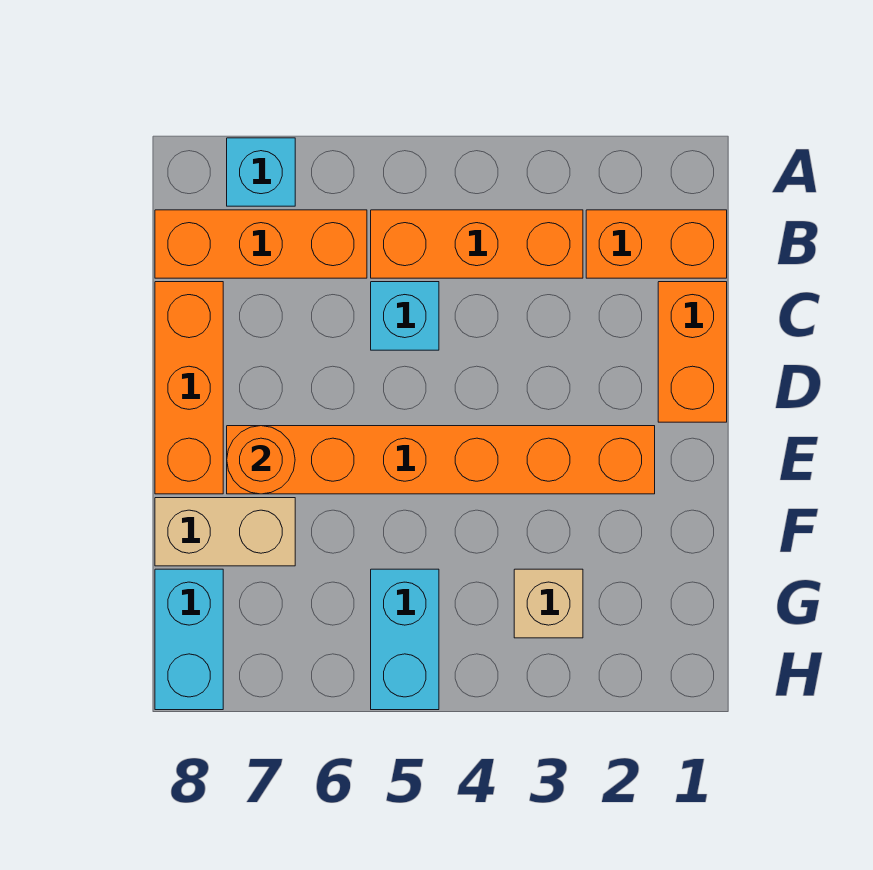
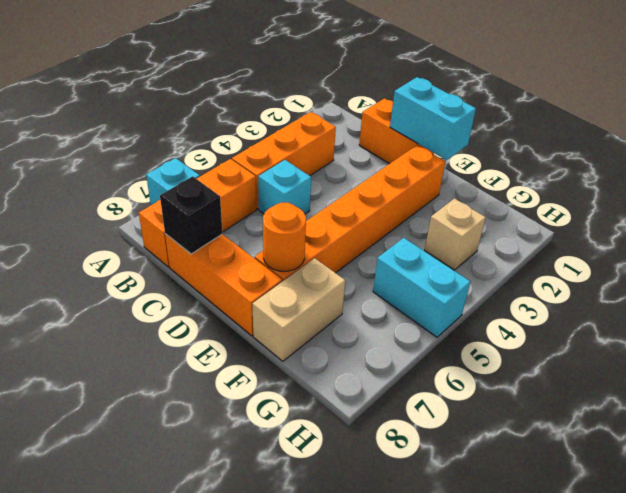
orange brick B1:B2 level 1 -> none
none -> black brick C8 level 2
cyan brick G8:H8 level 1 -> cyan brick D1:E1 level 2

